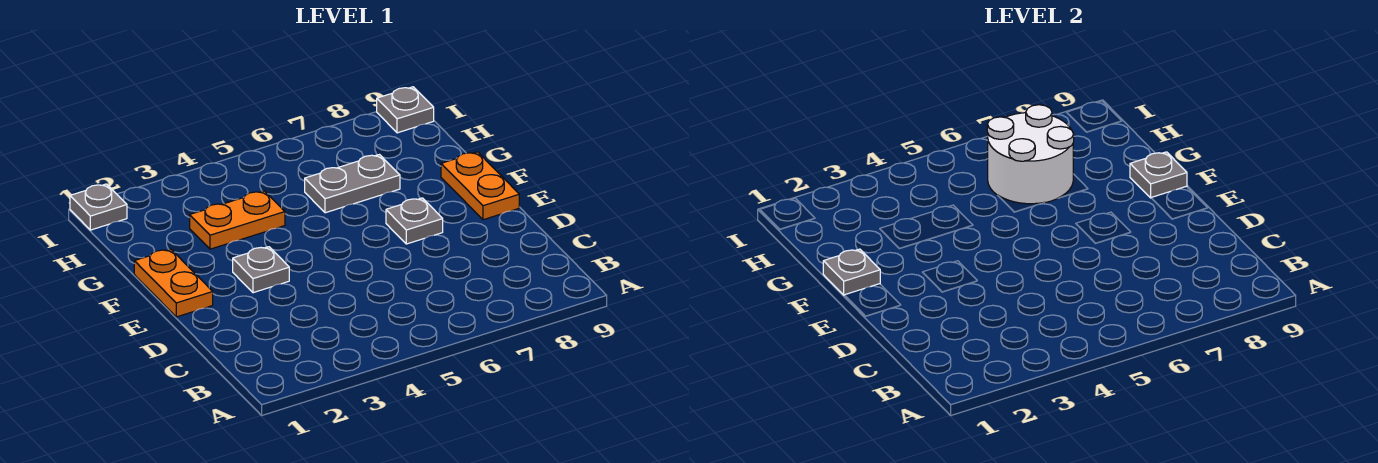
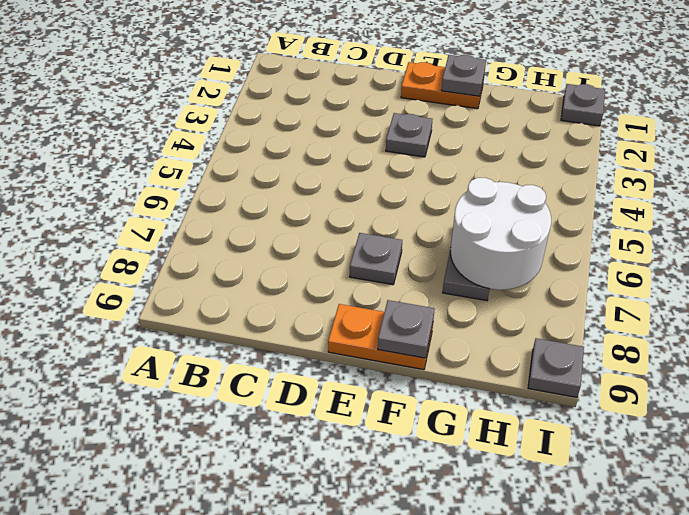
orange plate G3:G4 level 1 -> none

